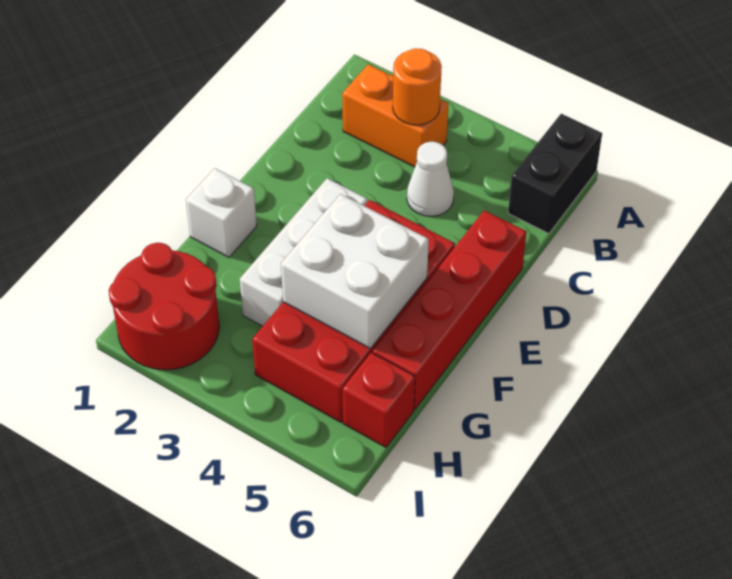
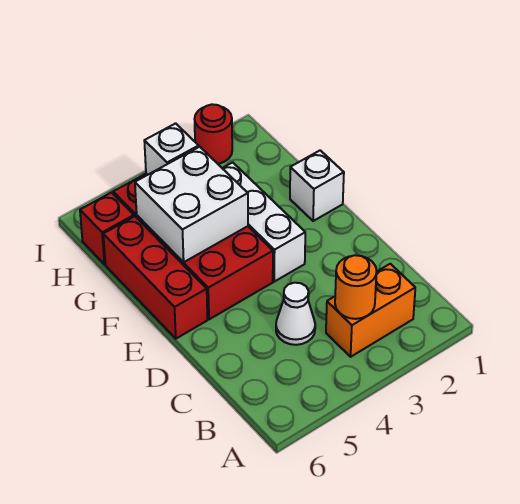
black brick A6:B6 level 1 -> none
red brick D6:G6 level 1 -> red brick E6:G6 level 1
red round brick H1:I2 level 1 -> red round brick I2 level 1
none -> white brick H4 level 2

